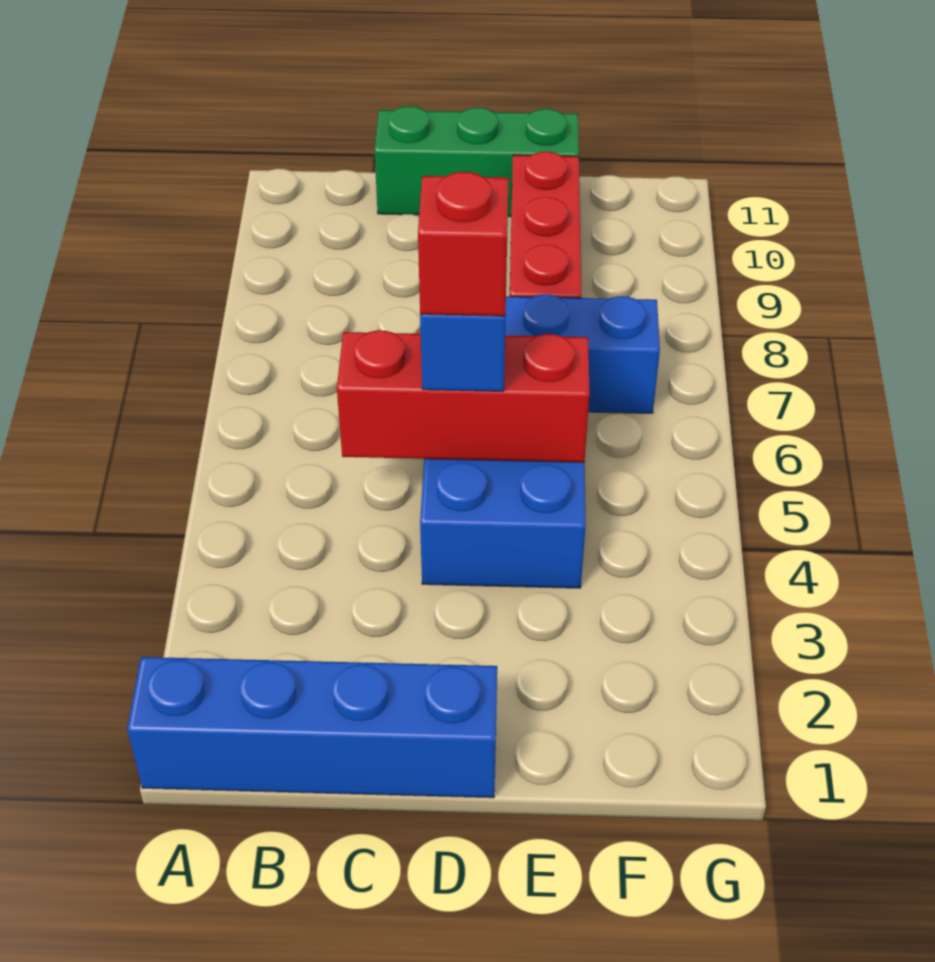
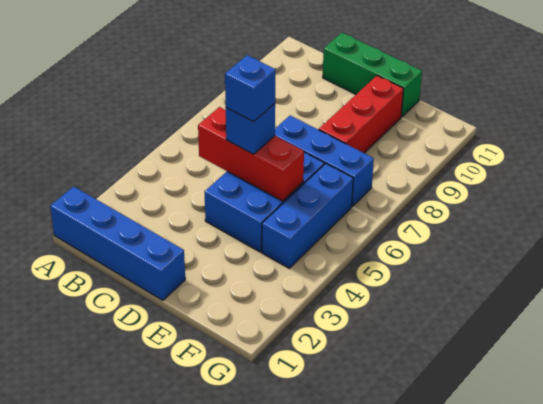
red brick D5 level 4 -> blue brick D5 level 4
none -> blue brick F4:F6 level 1

